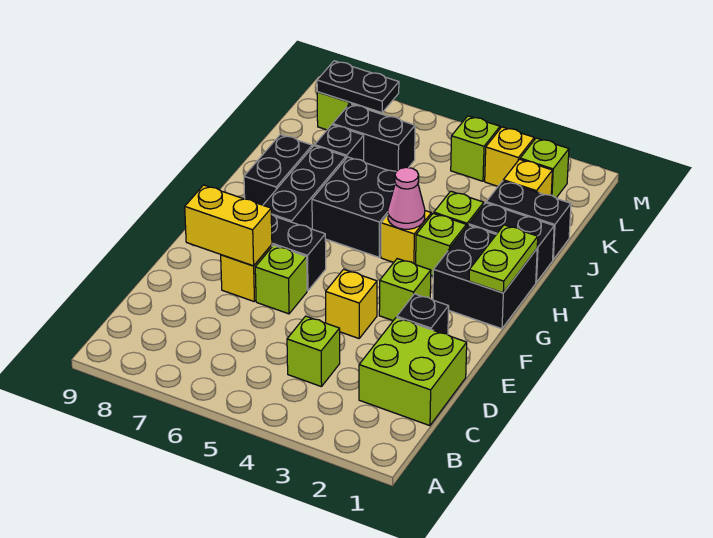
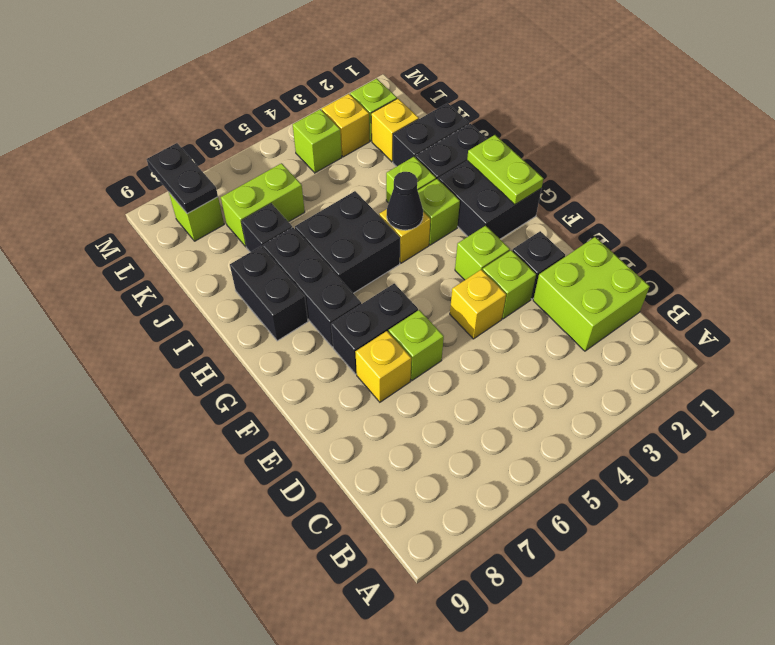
lime brick C4 level 1 -> lime brick E3 level 1
yellow brick E7:E8 level 2 -> none
pink cone H4 level 2 -> black cone H4 level 2
black brick K6:K7 level 1 -> lime brick K6:K7 level 1
black plate L7:L8 level 2 -> black plate L8:M8 level 2

